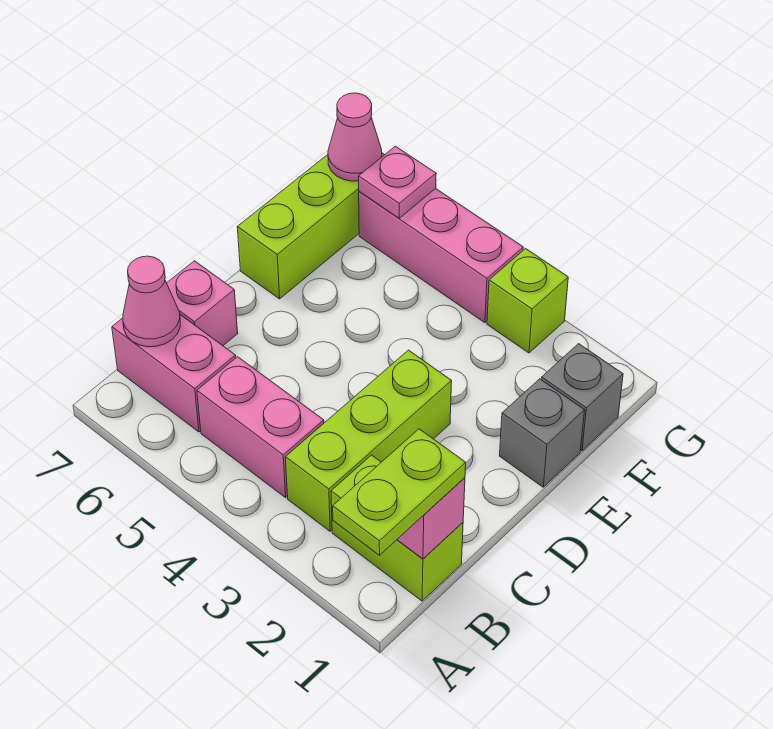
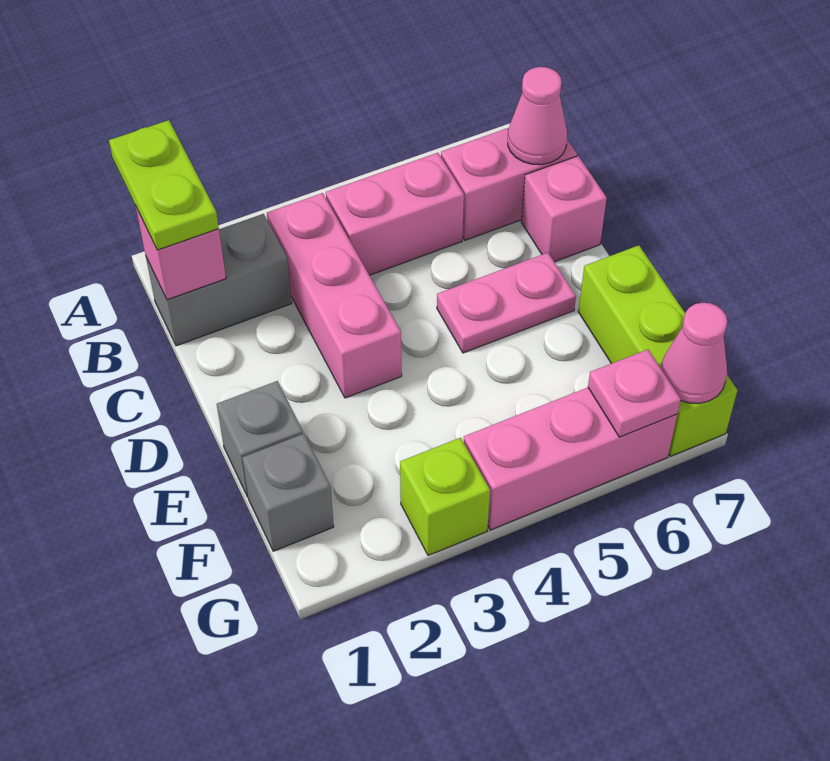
lime brick B1:B2 level 1 -> grey brick B1:B2 level 1
lime brick B3:D3 level 1 -> pink brick B3:D3 level 1
none -> pink plate D5:D6 level 1

